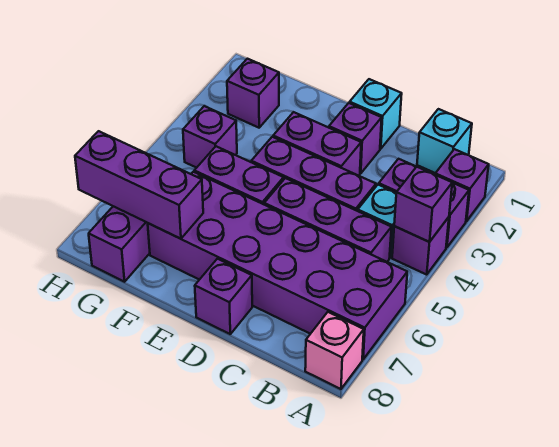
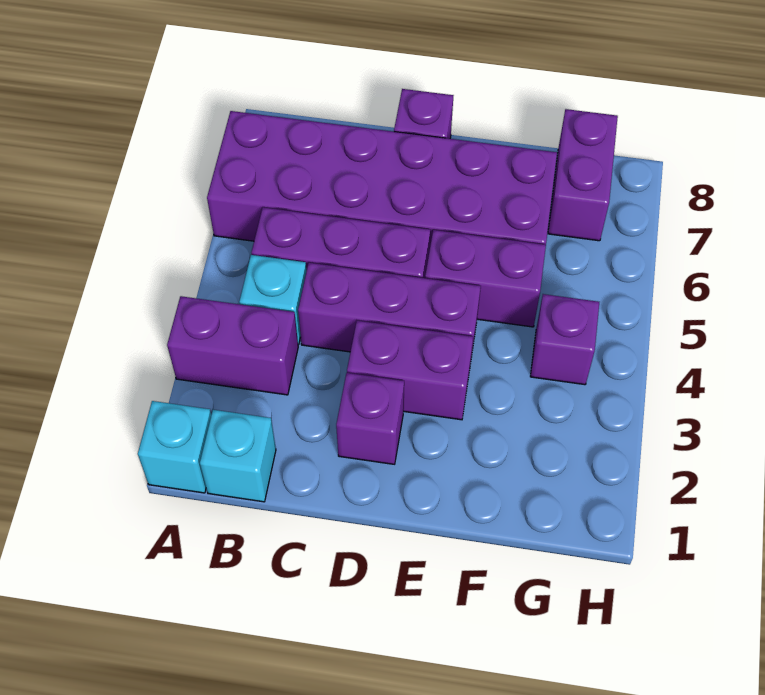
purple brick A2 level 1 -> none
purple brick A4 level 1 -> none
purple brick A4 level 2 -> none
pink brick A8 level 1 -> none
cyan brick D1 level 1 -> cyan brick A1 level 1
purple brick F7:H7 level 2 -> none
purple brick G2 level 1 -> none

